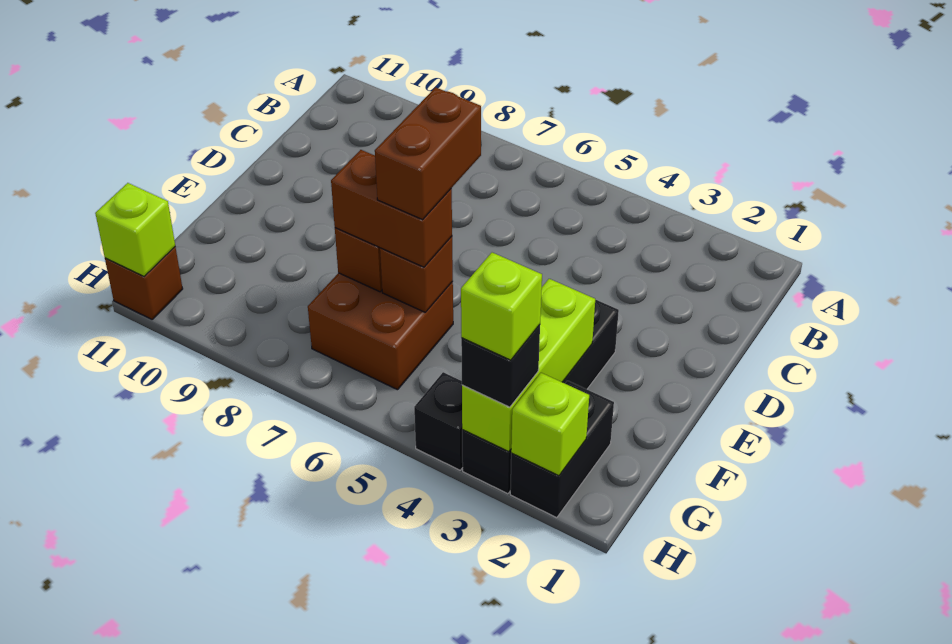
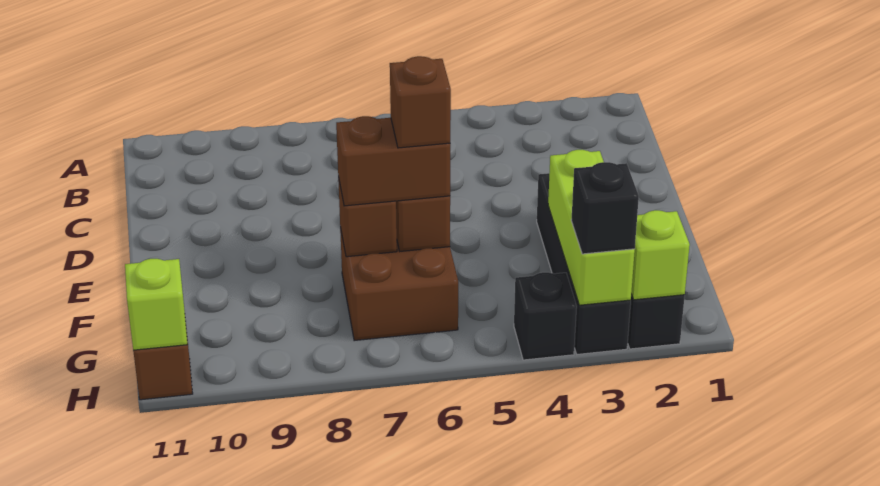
brown brick E6:F6 level 4 -> brown brick F6 level 4
lime brick H3 level 4 -> none

